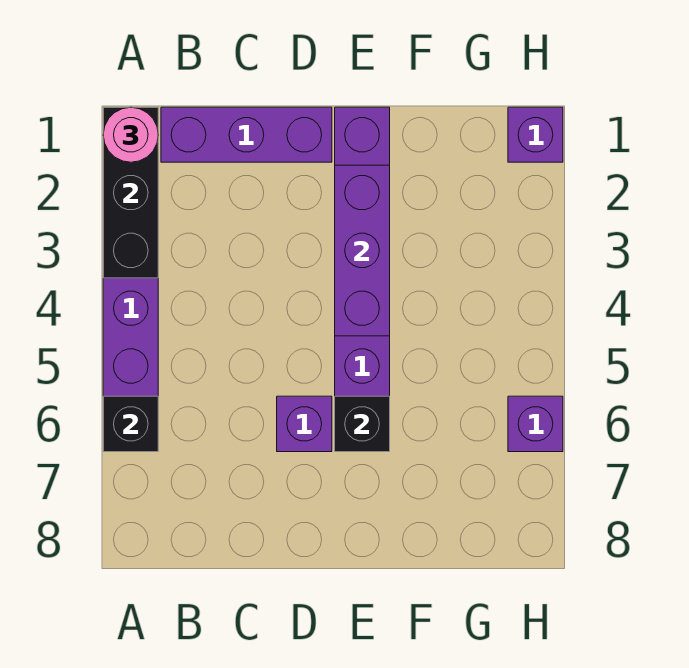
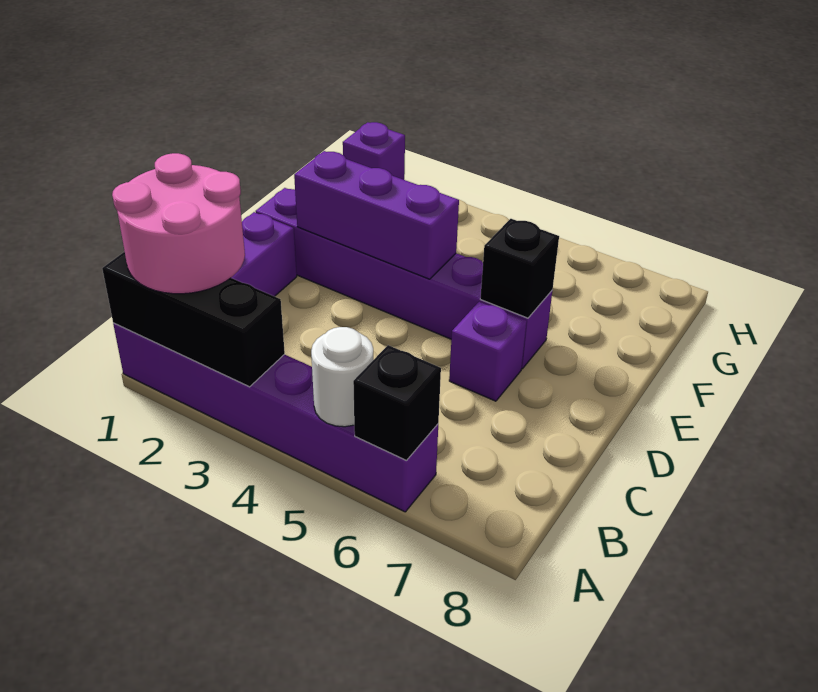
pink round brick A1 level 3 -> pink round brick A1:B2 level 3
none -> white round brick A5 level 2
purple brick H6 level 1 -> none

